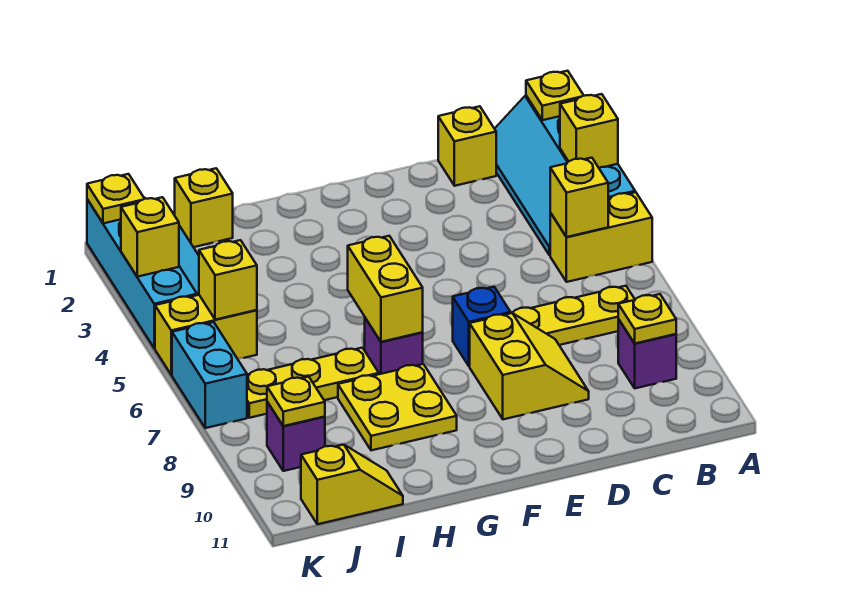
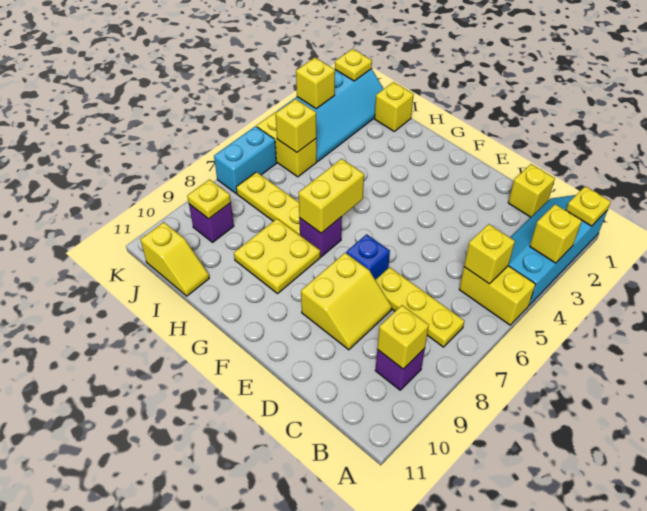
yellow plate B9 level 2 -> yellow brick B9 level 2

